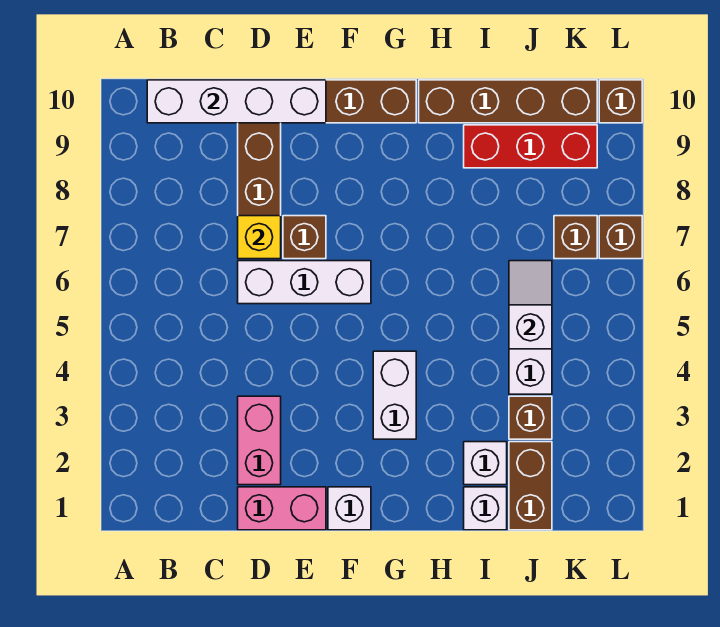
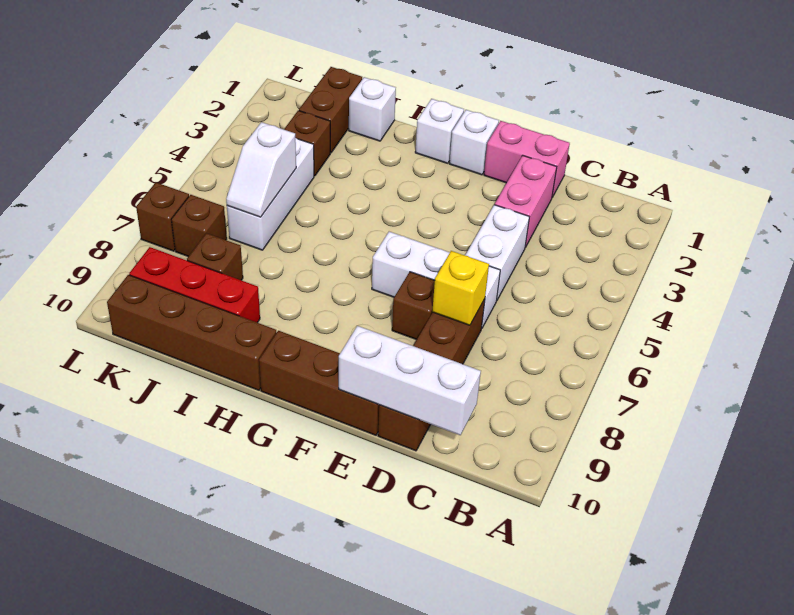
white brick B10:E10 level 2 -> white brick C10:E10 level 2
white brick G3:G4 level 1 -> white brick D4:D5 level 1
white brick I2 level 1 -> white brick G1 level 1
brown brick L10 level 1 -> brown brick J8 level 1

